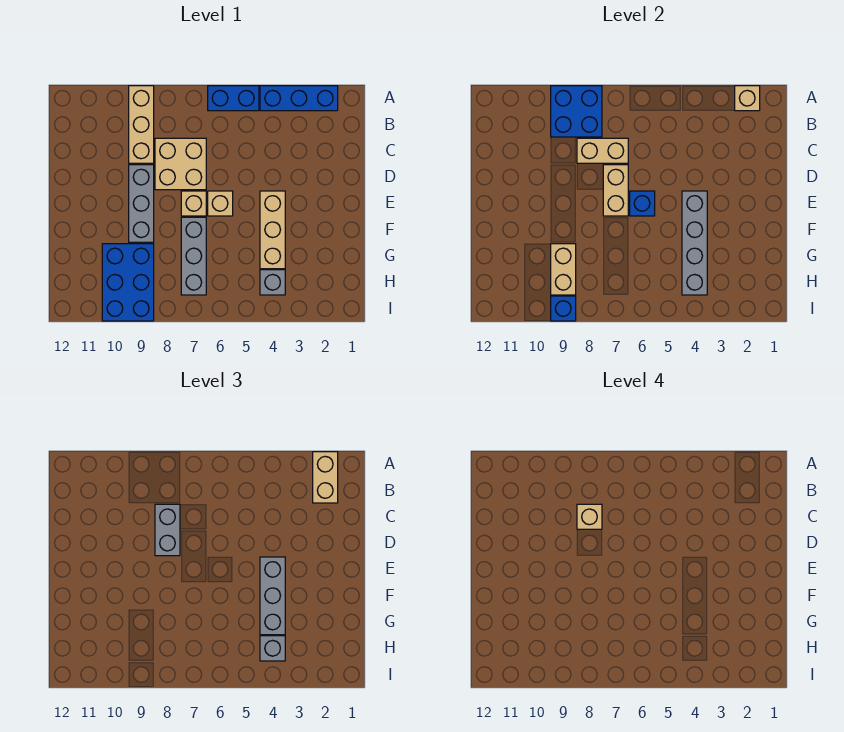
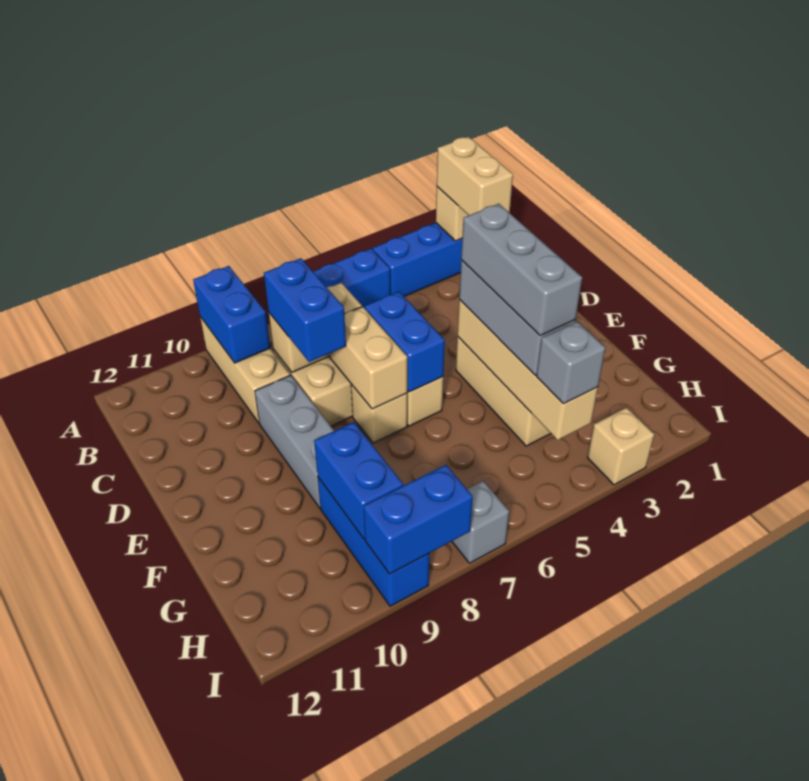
blue brick A8:B9 level 2 -> blue brick A9:B9 level 2
grey brick C8:D8 level 3 -> blue brick C8:D8 level 3
tan brick C8 level 4 -> tan brick I3 level 1
grey brick E4:H4 level 2 -> tan brick E4:H4 level 2
blue brick E6 level 2 -> blue brick D6:E6 level 2
grey brick F7:H7 level 1 -> grey brick E4:G4 level 4
blue brick G9:I10 level 1 -> blue brick G9:I9 level 1
tan brick G9:H9 level 2 -> blue brick G9:H9 level 2
grey brick H4 level 1 -> grey brick I7 level 1
blue brick I9 level 2 -> blue brick I8:I9 level 2

